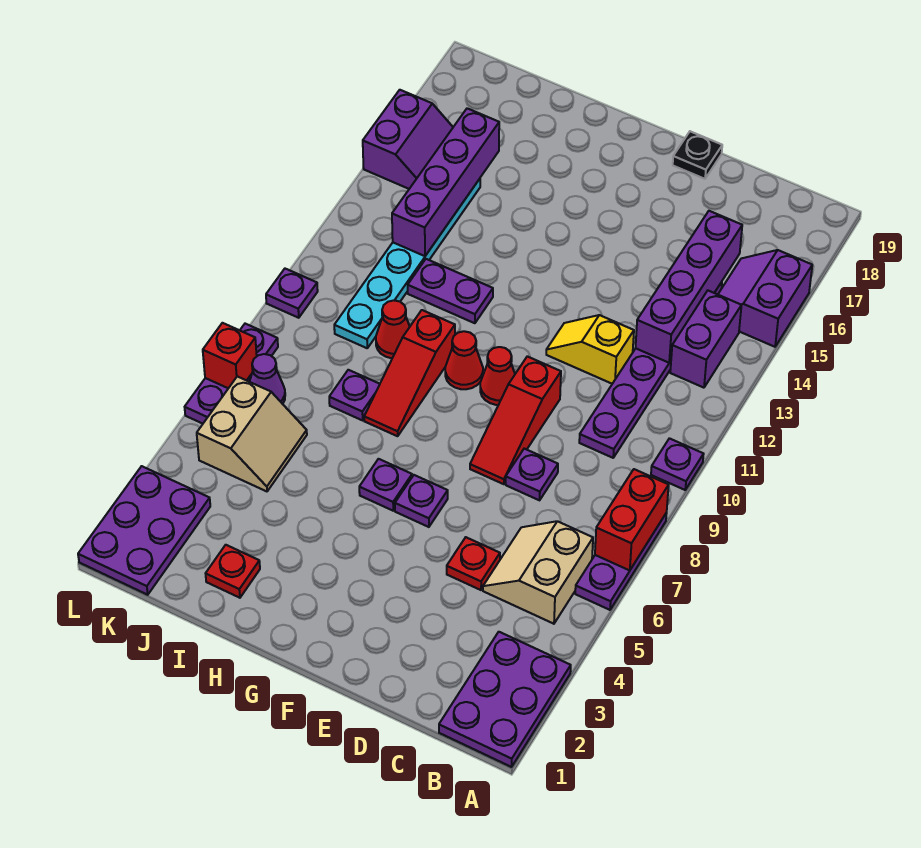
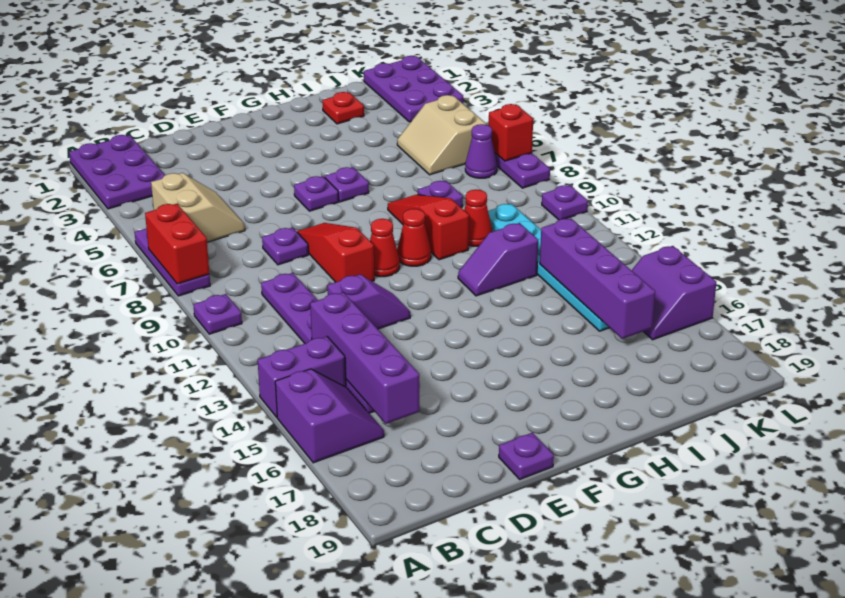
purple brick B13:B14 level 1 -> purple brick A14:B14 level 1
red plate D5 level 1 -> none
yellow slope D12:E12 level 1 top D -> purple slope D12:E12 level 1 top D
black plate E19 level 1 -> purple plate E19 level 1
purple plate H12:I12 level 1 -> purple slope H12:I12 level 1 top I

